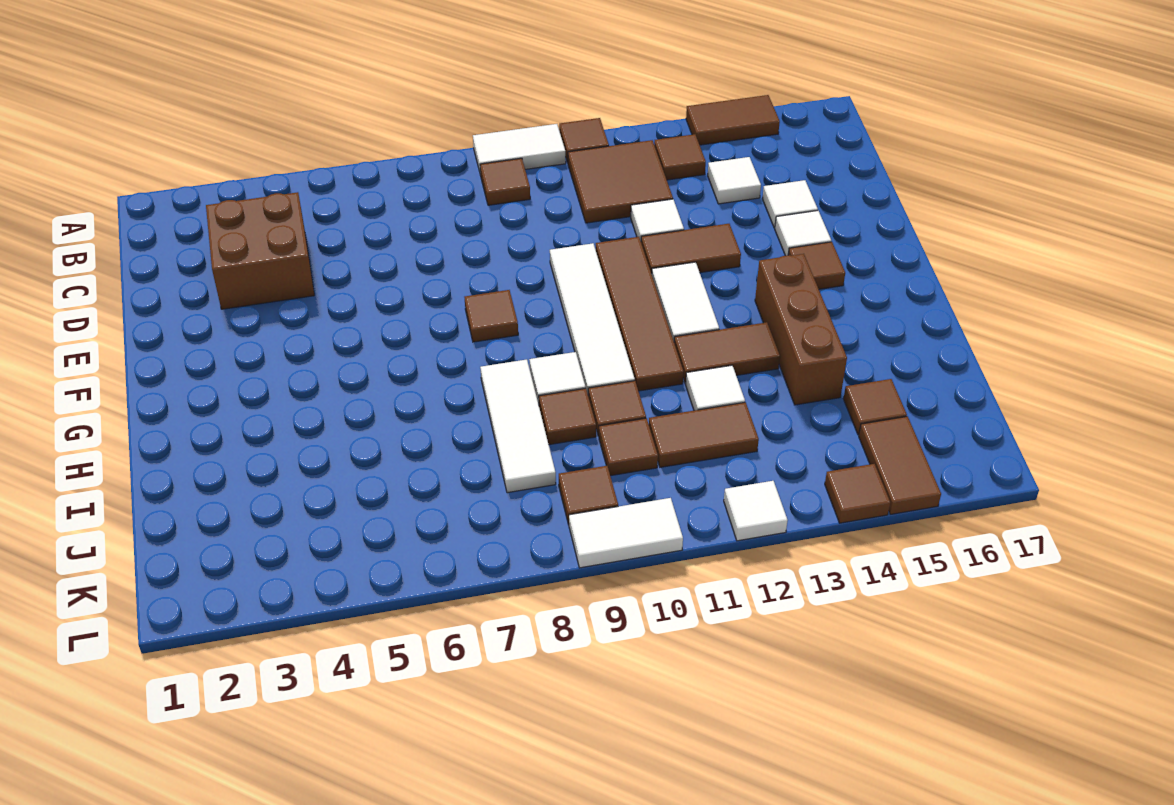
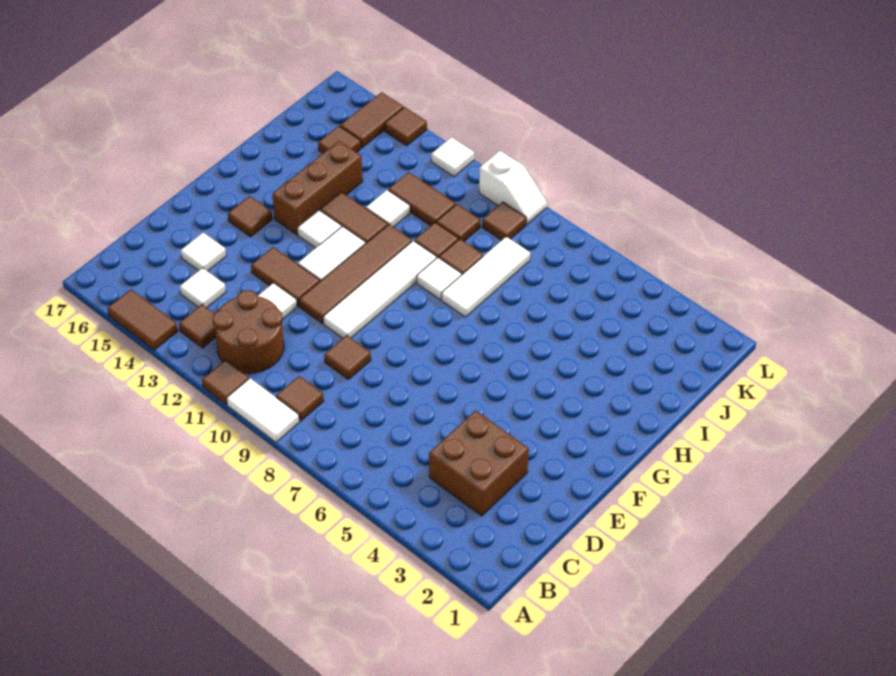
brown tile B11:C12 level 1 -> brown round brick B11:C12 level 1
white tile E15 level 1 -> white tile G13 level 1
brown tile F8 level 1 -> brown tile D9 level 1
white tile L9:L10 level 1 -> white slope L9:L10 level 1 top 10

